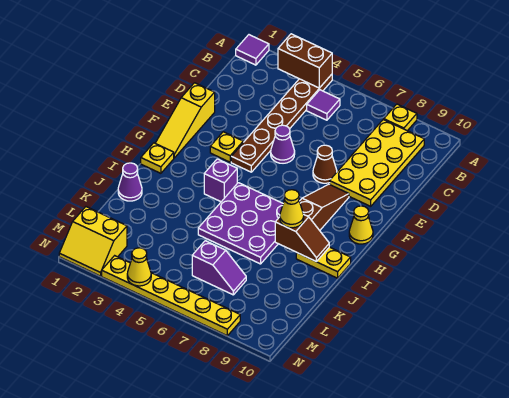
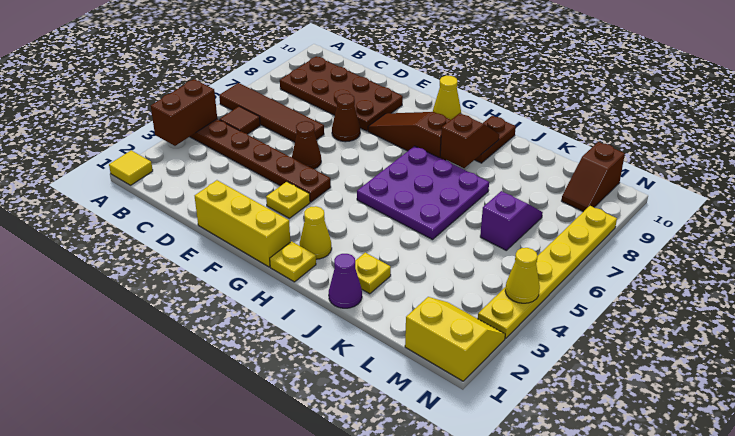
purple tile A1 level 1 -> yellow tile A1 level 1
none -> brown tile A6:D6 level 1
yellow plate A8 level 1 -> yellow plate J2 level 1
purple tile B5 level 1 -> brown tile B5 level 1
yellow plate B8:E9 level 1 -> brown plate B8:E9 level 1
yellow slope E1:G1 level 1 top E -> yellow brick E1:G1 level 1
purple cone E5 level 1 -> brown cone E5 level 1
purple brick H4 level 1 -> none
yellow cone I8 level 3 -> yellow cone H2 level 1
yellow plate I9:I10 level 1 -> brown plate I9:I10 level 1
yellow slope M1:N2 level 1 top M -> yellow slope M1:N2 level 1 top 1
none -> brown slope M9:M10 level 1 top 10

